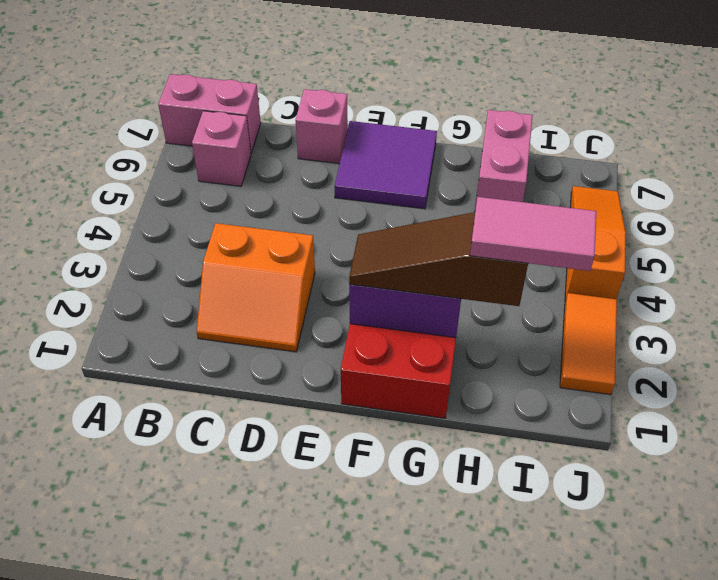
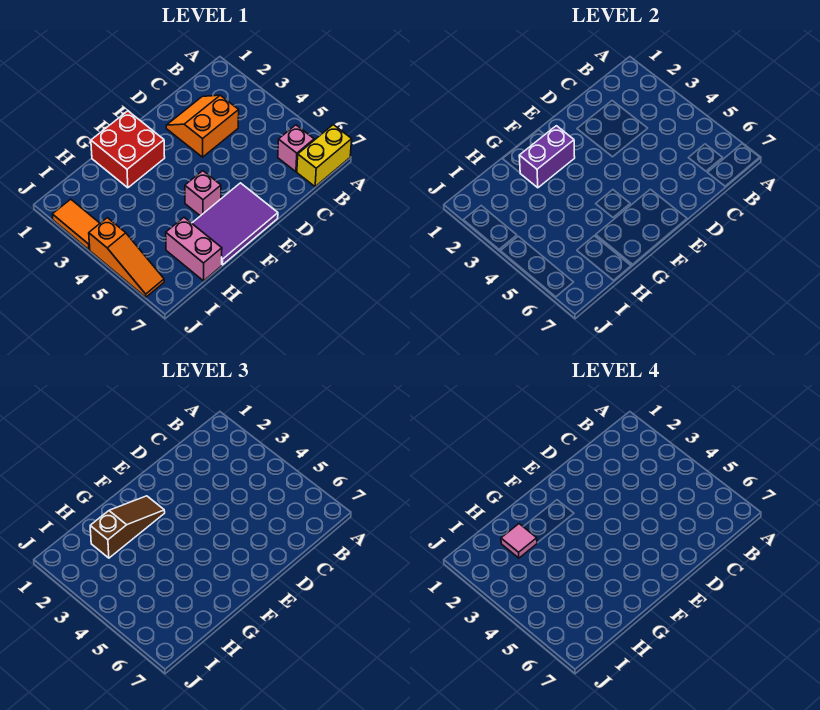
pink brick A7:B7 level 1 -> yellow brick A7:B7 level 1
pink brick D7 level 1 -> pink brick F5 level 1
purple tile E6:F7 level 1 -> purple tile E6:G7 level 1
pink tile H2:I2 level 4 -> pink tile H2 level 4

